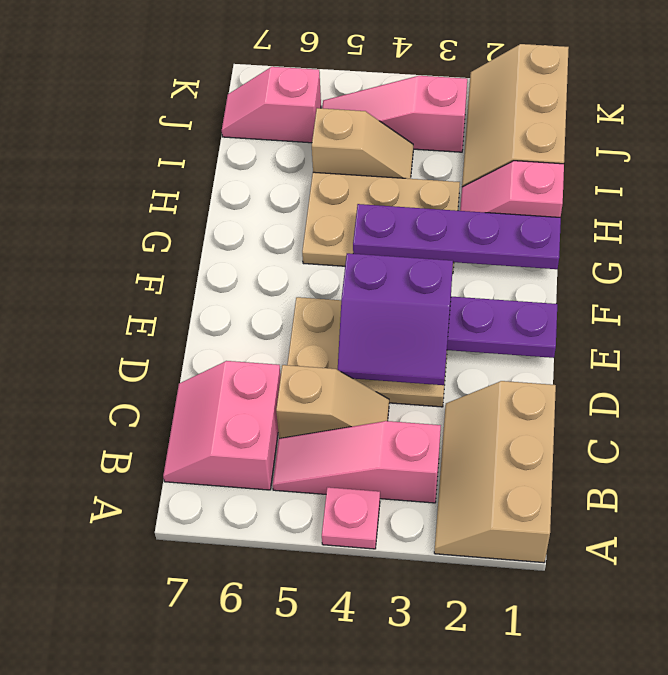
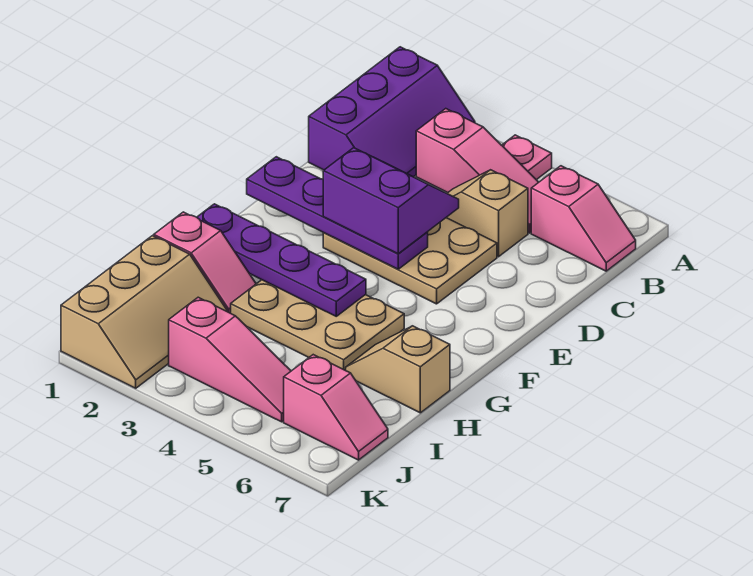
tan slope A1:C2 level 1 top 1 -> purple slope A1:C2 level 1 top 1
pink slope B6:C7 level 1 top 6 -> pink slope B6:B7 level 1 top 6
tan slope I4:I5 level 1 top 5 -> tan slope H6:H7 level 1 top 7

